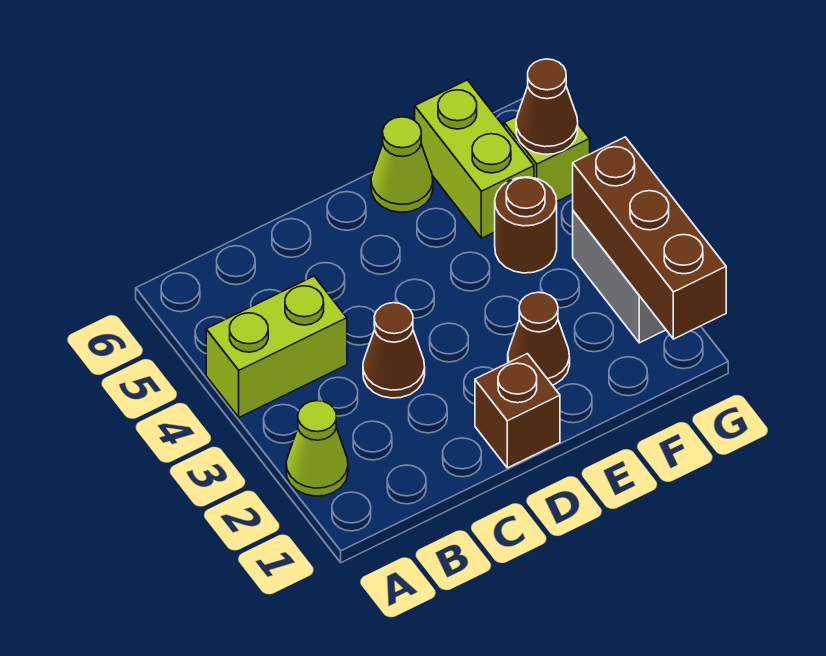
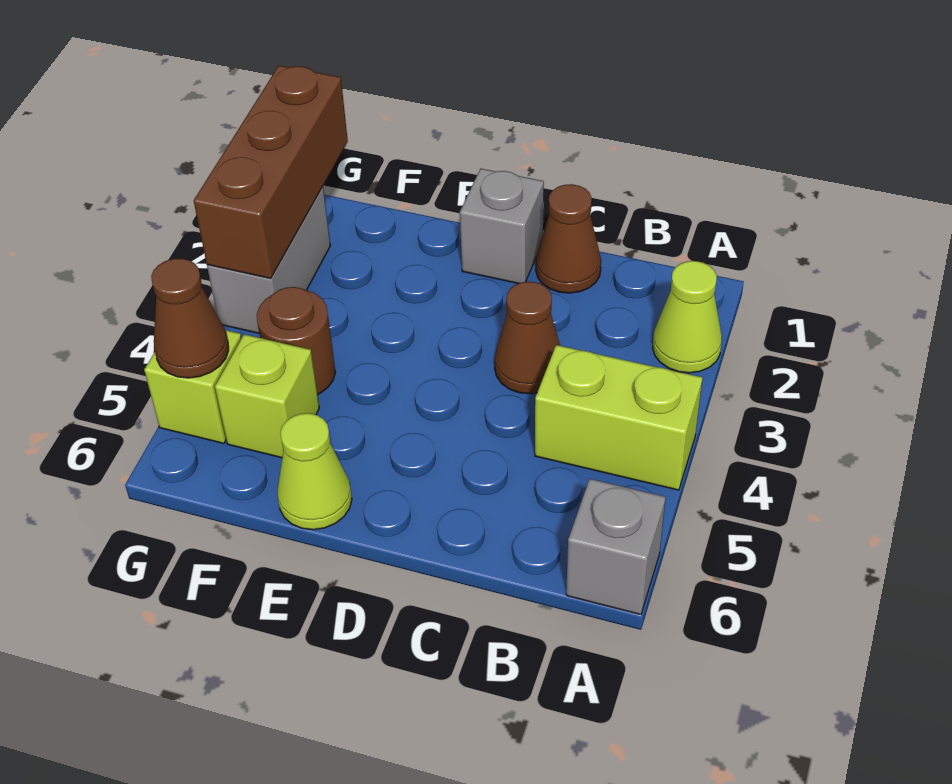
none -> grey brick A6 level 1
brown brick D1 level 1 -> grey brick D1 level 1
brown cone E2 level 1 -> brown cone C1 level 1
lime brick F5:F6 level 1 -> lime brick F5 level 1

